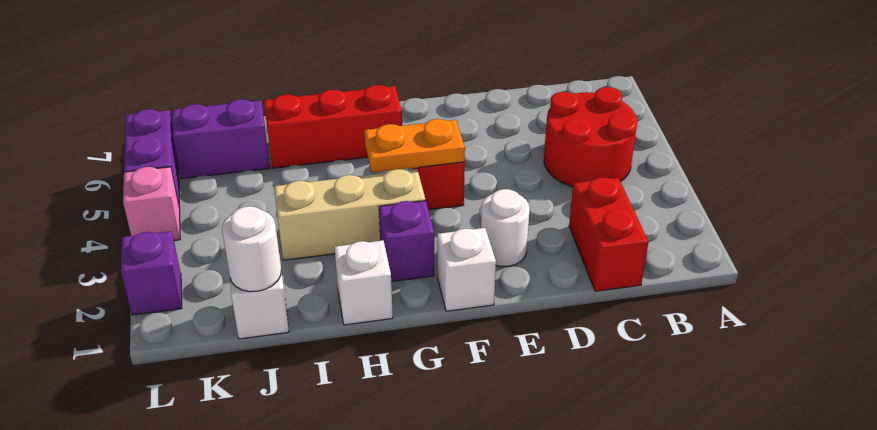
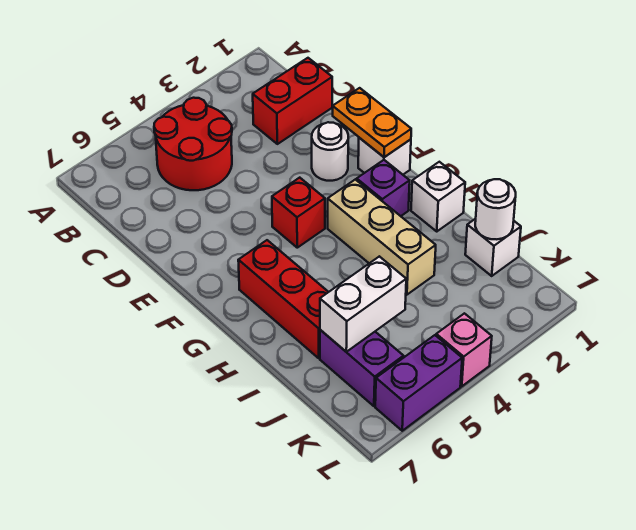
orange plate F4:G4 level 2 -> orange plate E1:F1 level 2
none -> white brick J5:J6 level 2
purple brick L2 level 1 -> none

